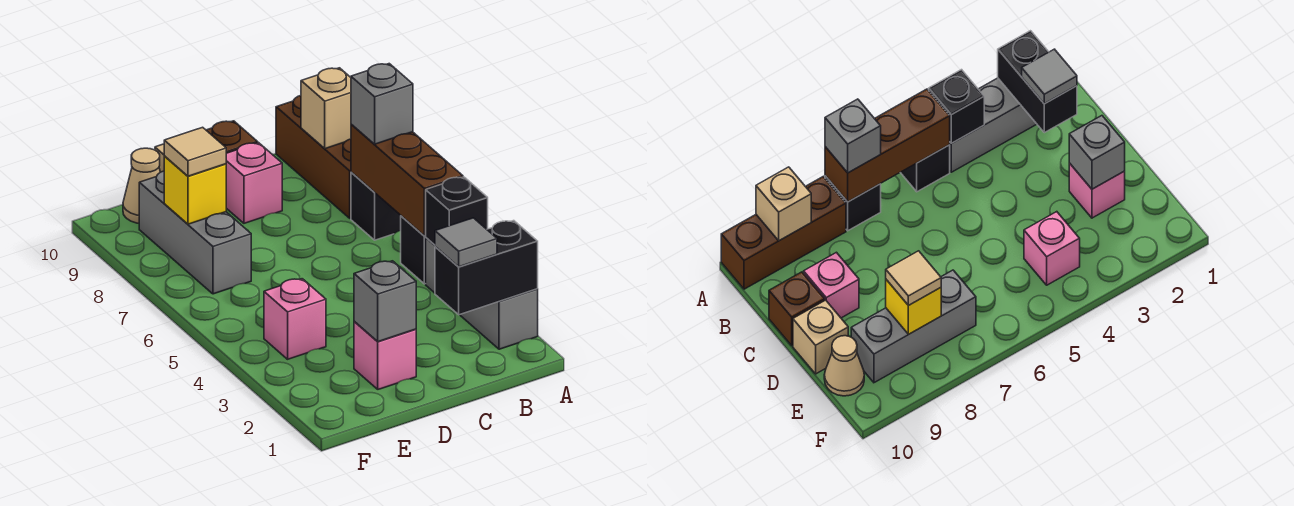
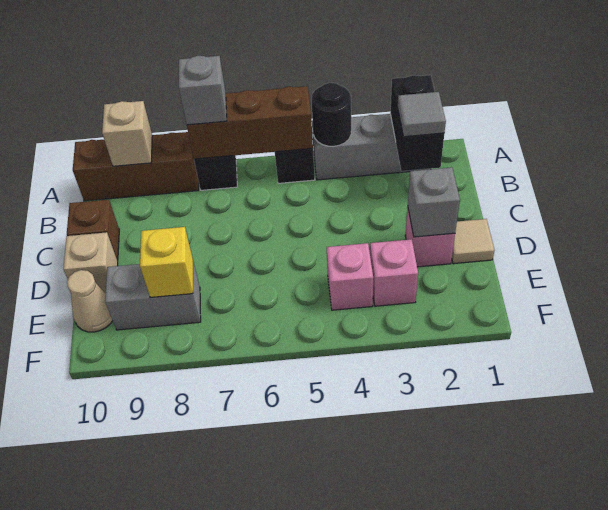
black brick A4 level 2 -> black round brick A4 level 2
pink brick C9 level 1 -> pink brick E3 level 1
grey brick E7:E9 level 1 -> grey brick E8:E9 level 1
tan tile E8 level 3 -> tan tile D1 level 1

